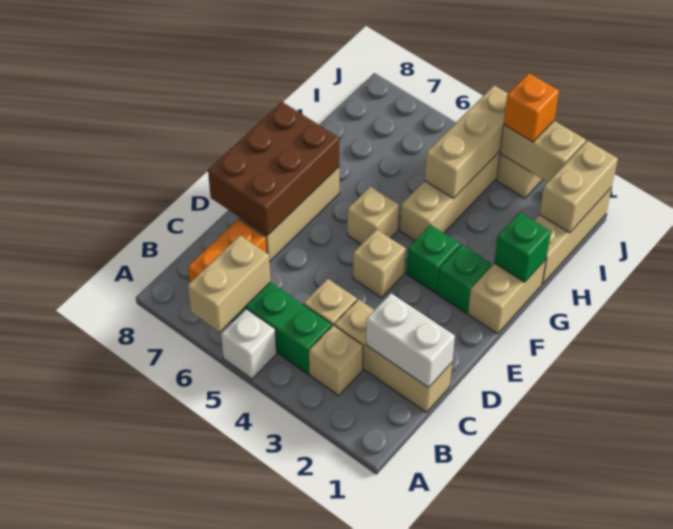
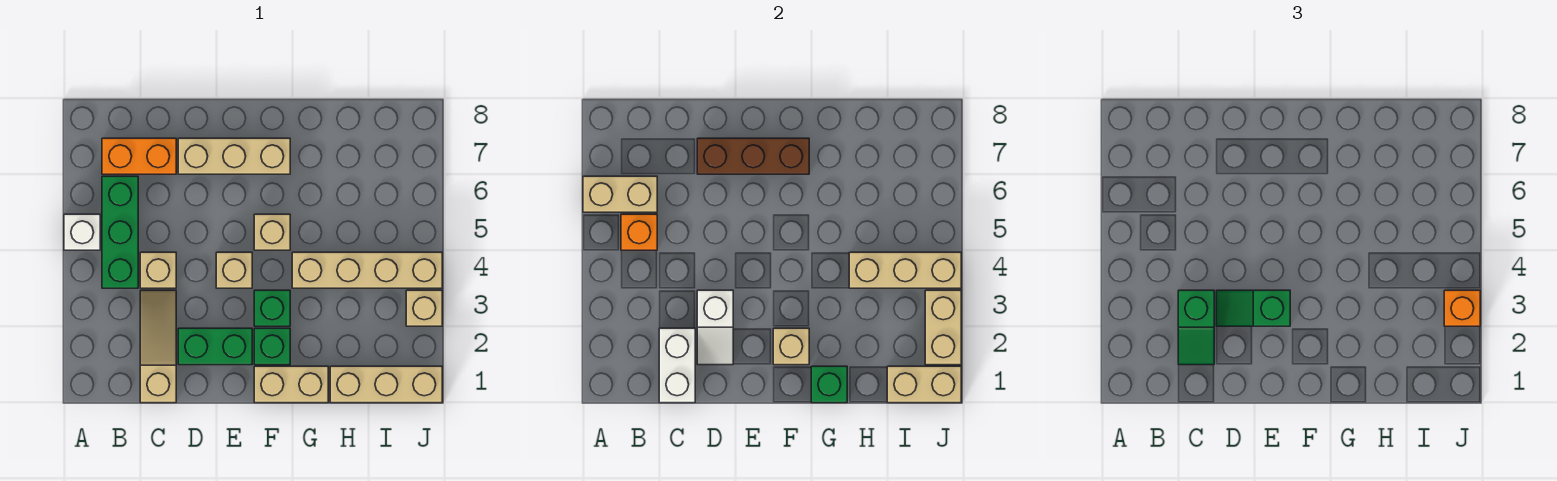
tan brick B3 level 1 -> tan brick F2 level 2
none -> orange brick B5 level 2
tan brick C1:C3 level 1 -> tan slope C1:C3 level 1 top 1
none -> green slope C2:C3 level 3 top 3
none -> green brick D2:E2 level 1
none -> white slope D2:D3 level 2 top 3
none -> green slope D3:E3 level 3 top E
brown brick D7:F8 level 2 -> brown brick D7:F7 level 2

